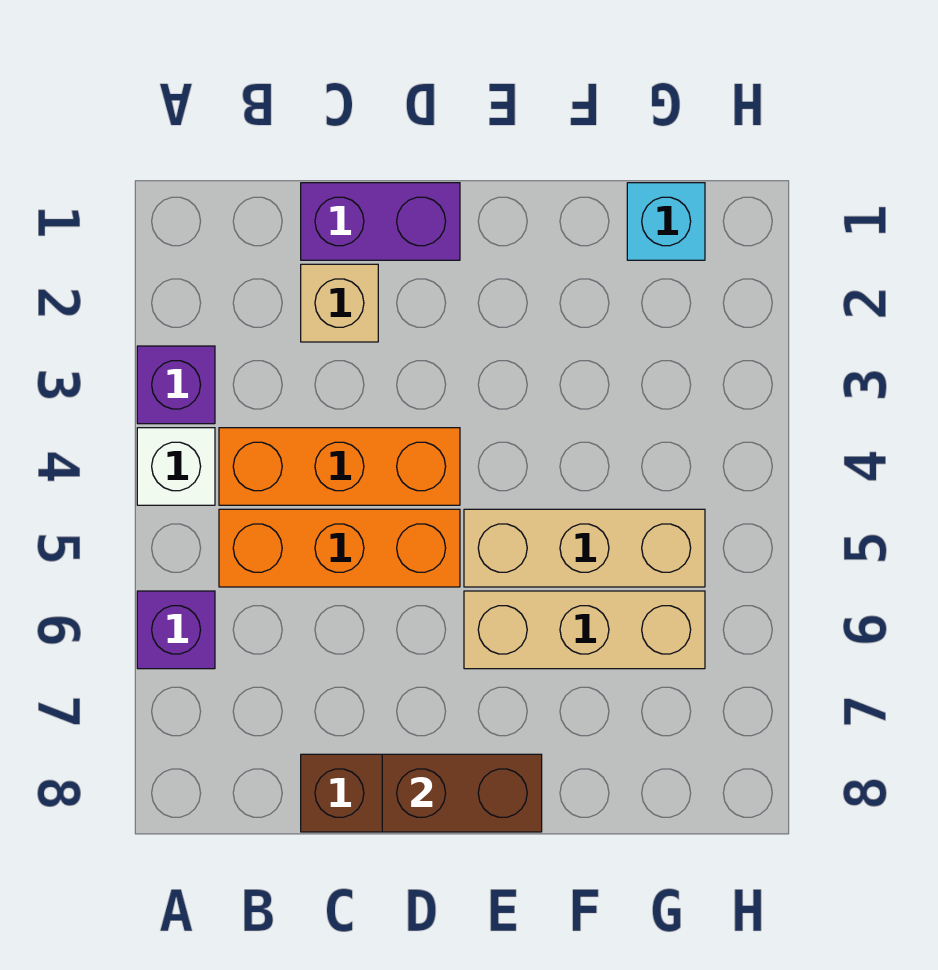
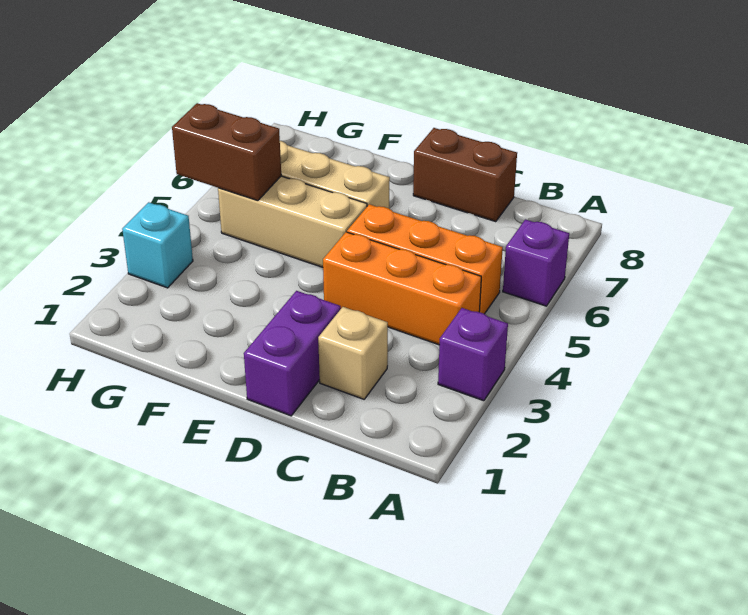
white brick A4 level 1 -> none
purple brick C1:D1 level 1 -> purple brick D1:D2 level 1
brown brick D8:E8 level 2 -> brown brick G5:H5 level 2
cyan brick G1 level 1 -> cyan brick H3 level 1

